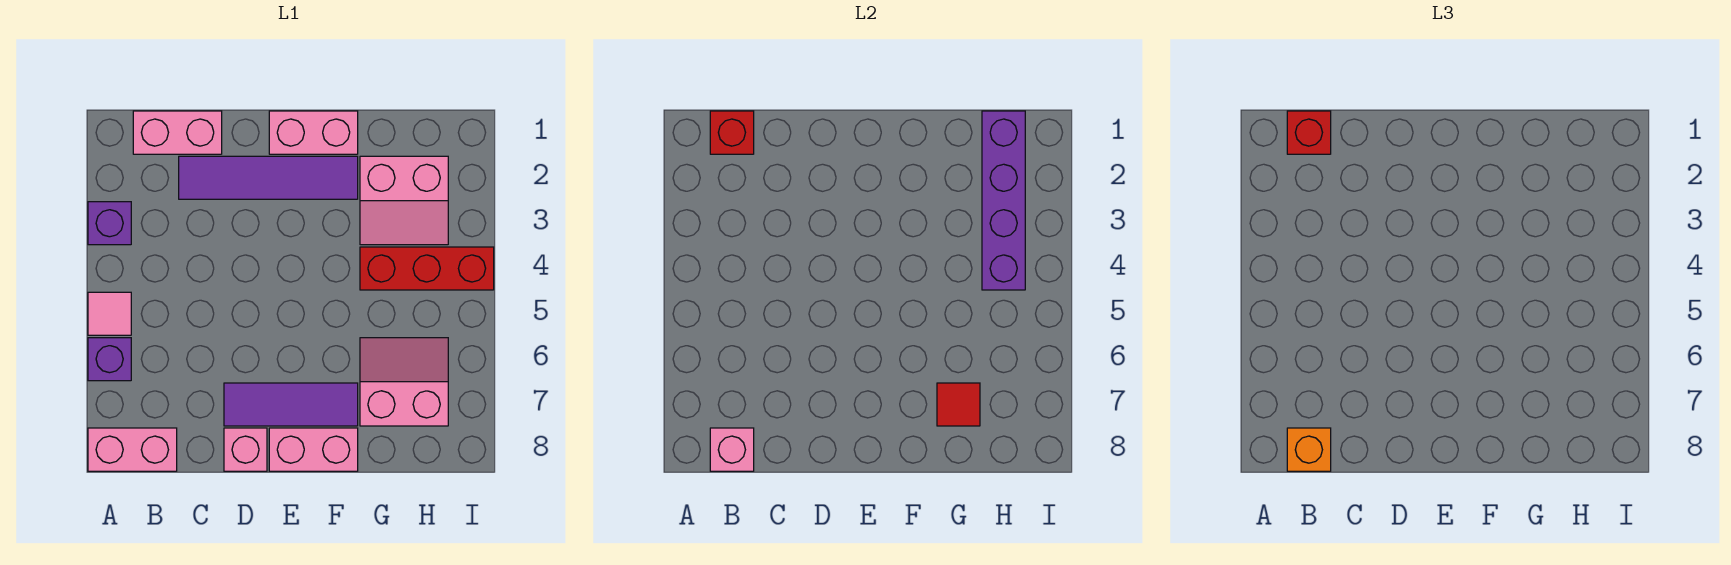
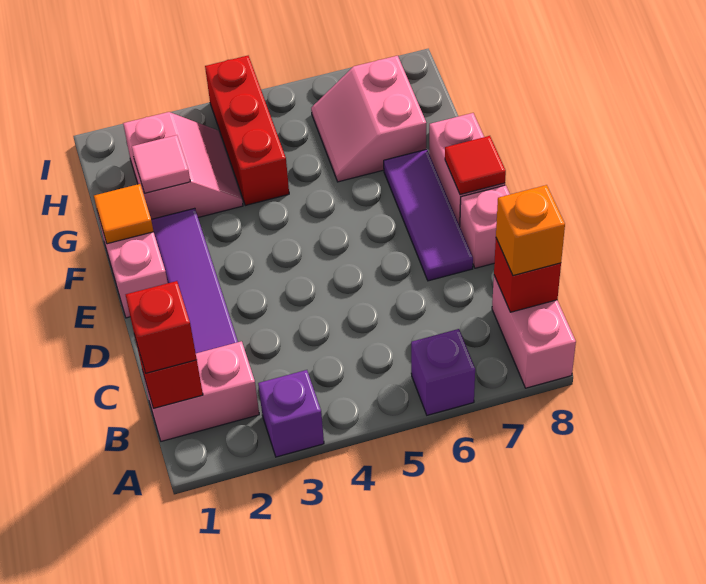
pink tile A5 level 1 -> pink tile G2 level 2
pink brick B1:C1 level 1 -> pink brick B1:B2 level 1
pink brick B8 level 2 -> red brick B8 level 2
none -> orange tile F1 level 2
red tile G7 level 2 -> red tile E8 level 2
purple brick H1:H4 level 2 -> none

